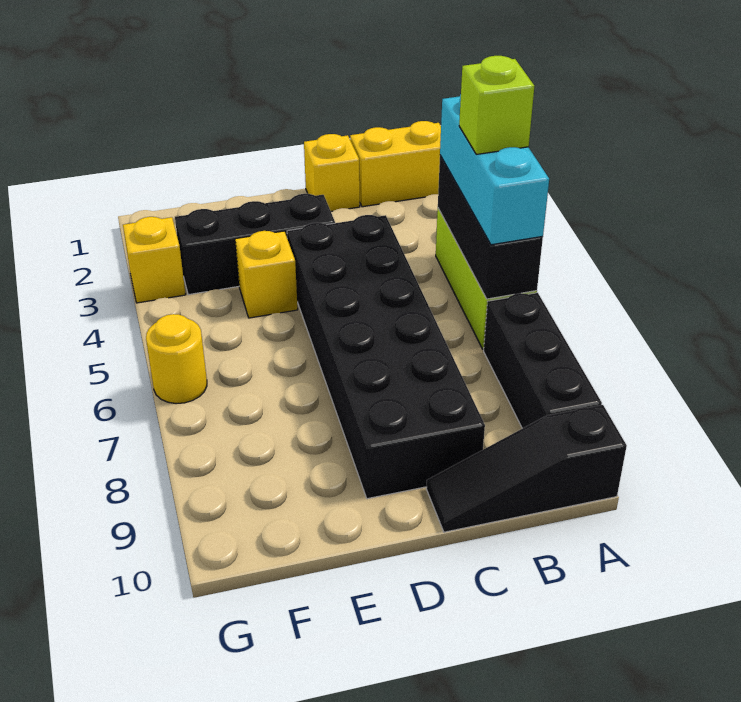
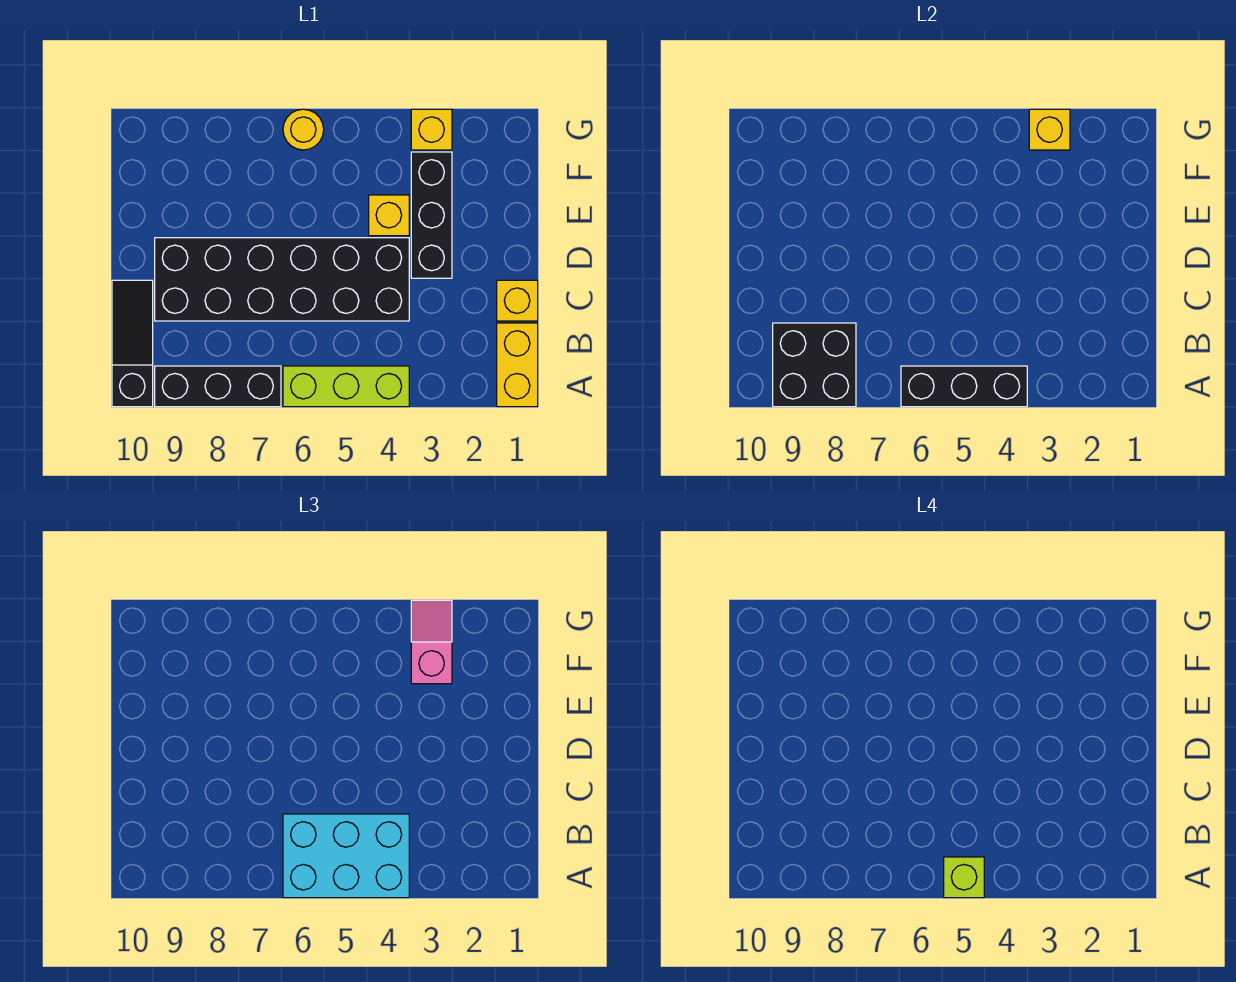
cyan brick A4:A6 level 3 -> cyan brick A4:B6 level 3
none -> black brick A8:B9 level 2
none -> pink slope F3:G3 level 3 top F
none -> yellow brick G3 level 2

